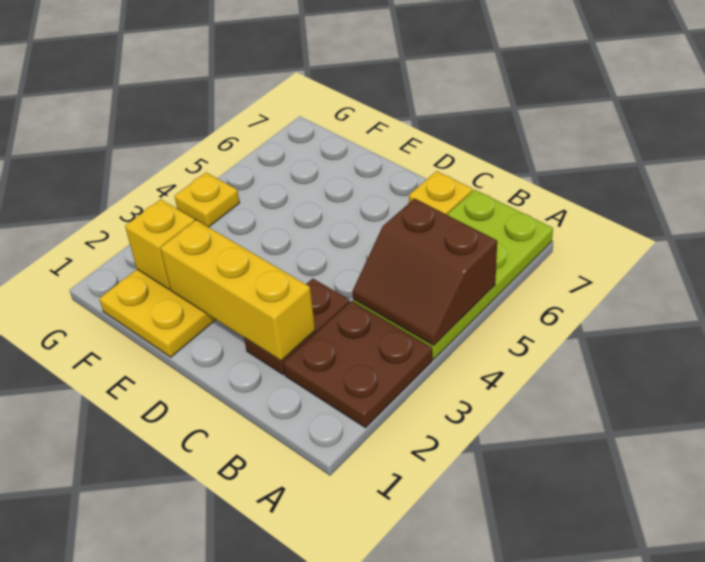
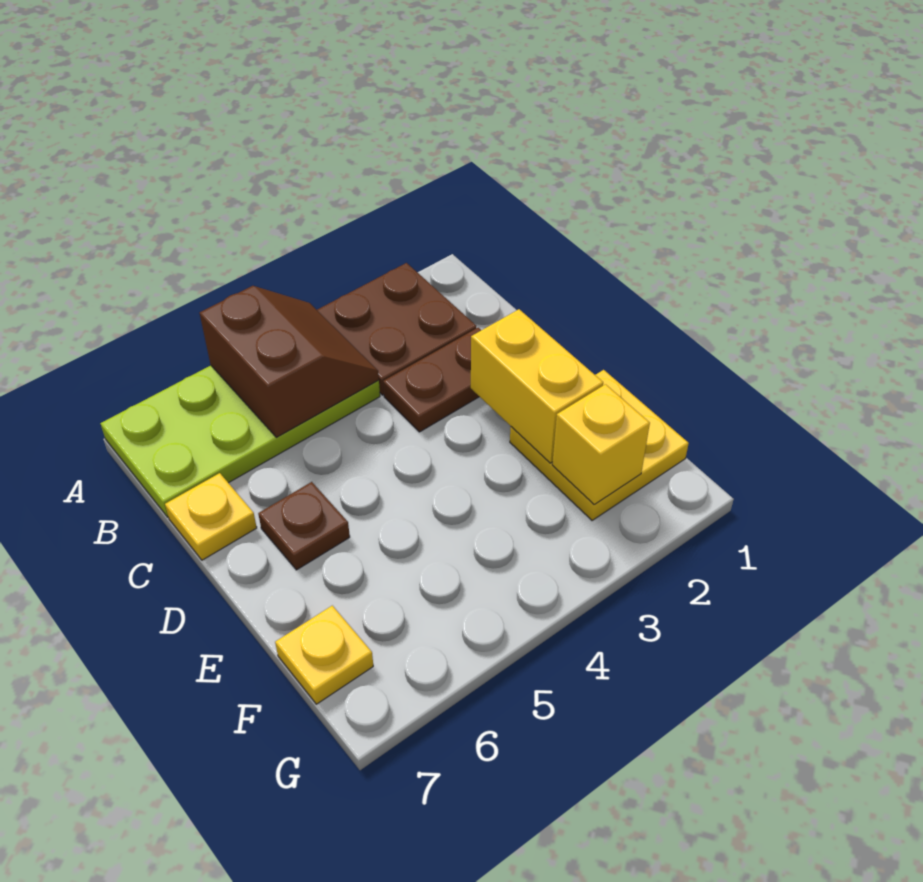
yellow brick C2:E2 level 2 -> yellow brick D2:E2 level 2
none -> brown plate D6 level 1
yellow plate G4 level 1 -> yellow plate F7 level 1

